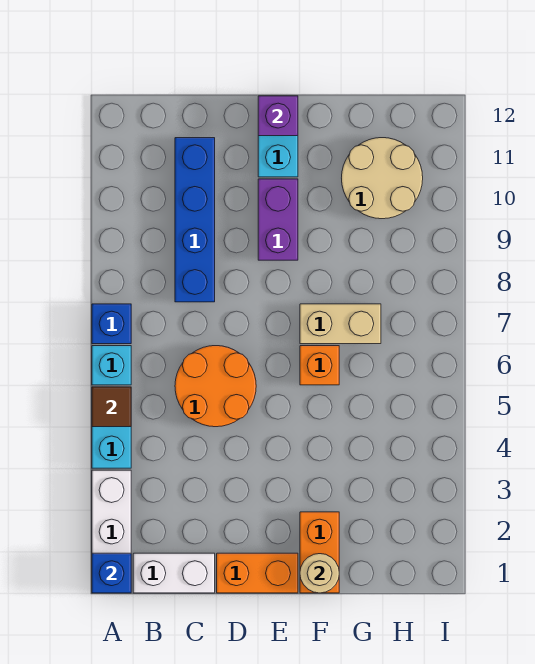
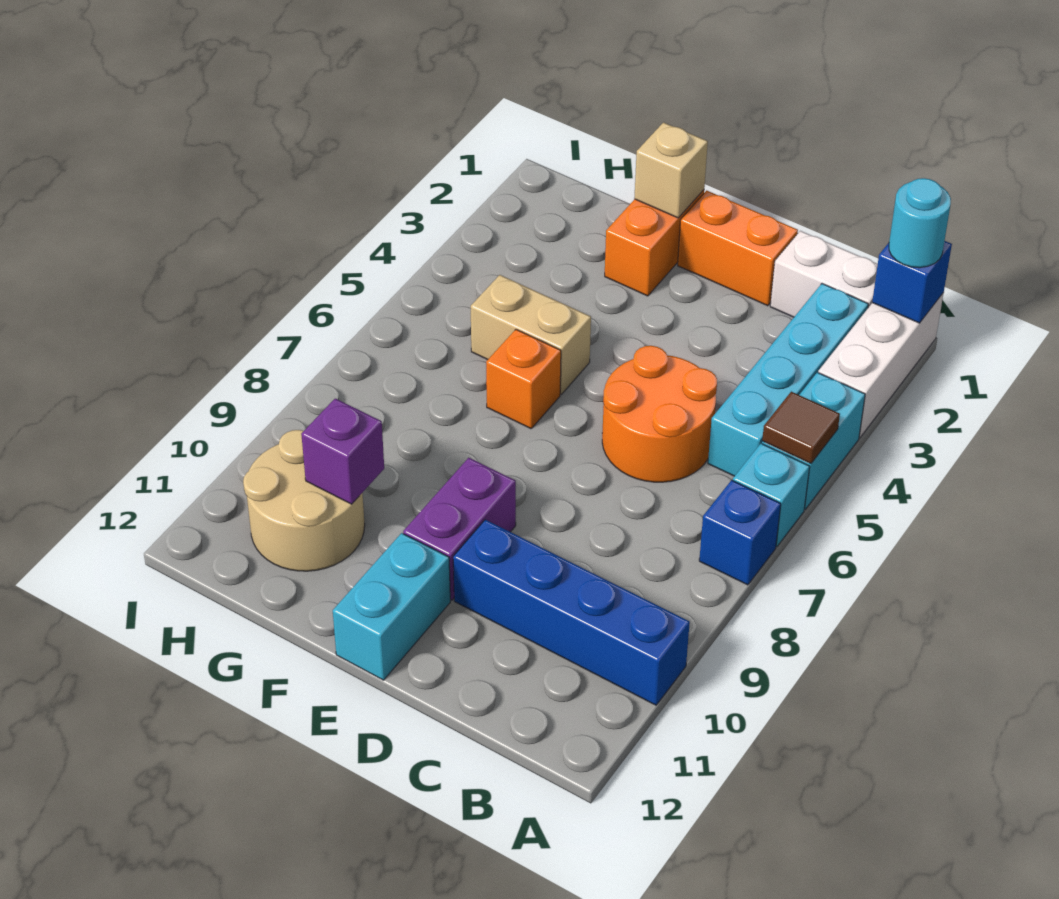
none -> cyan round brick A1 level 3
none -> cyan brick B2:B5 level 1
blue brick C8:C11 level 1 -> blue brick A10:D10 level 1
purple brick E12 level 2 -> purple brick G10 level 2
tan round brick F1 level 2 -> tan brick F1 level 2
tan brick F7:G7 level 1 -> tan brick F5:G5 level 1

